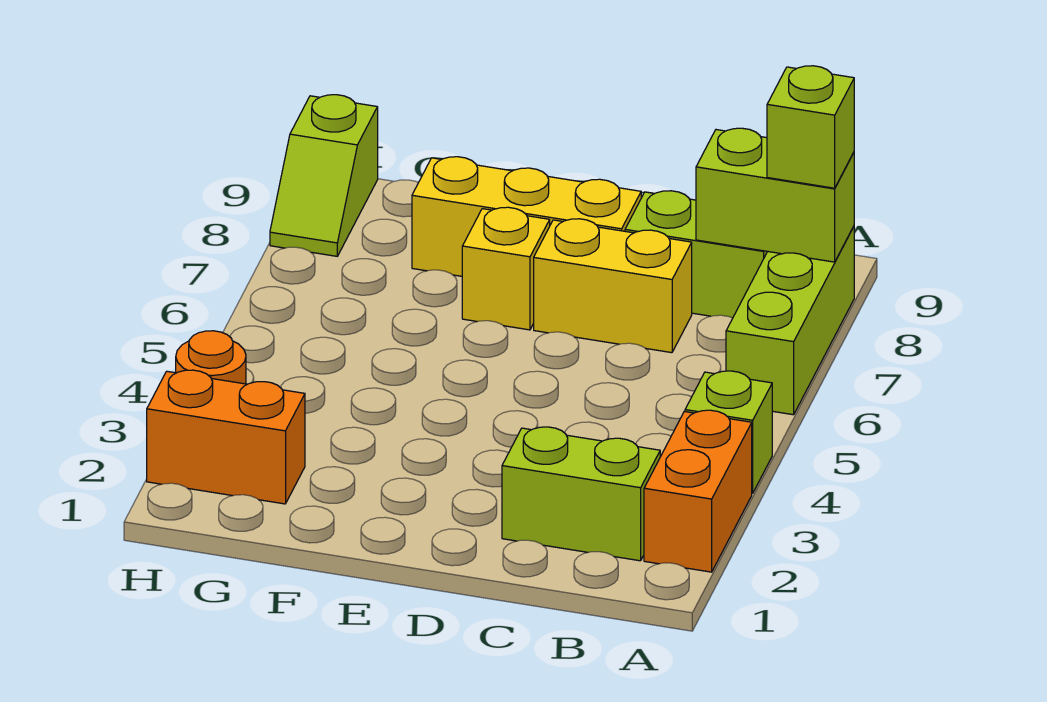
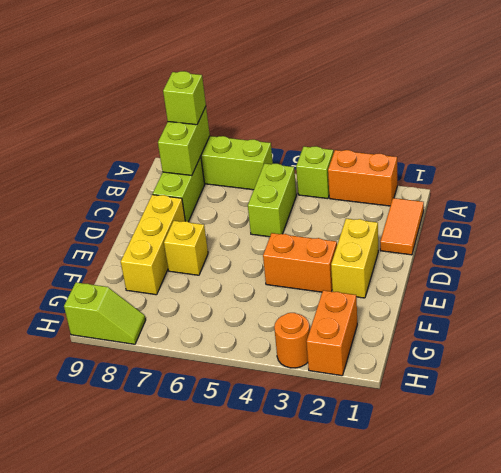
none -> orange tile B1:C1 level 1
lime brick B2:C2 level 1 -> lime brick B5:C5 level 1
yellow brick C7:D7 level 1 -> yellow brick D2:E2 level 1
none -> orange brick E3:E4 level 1

